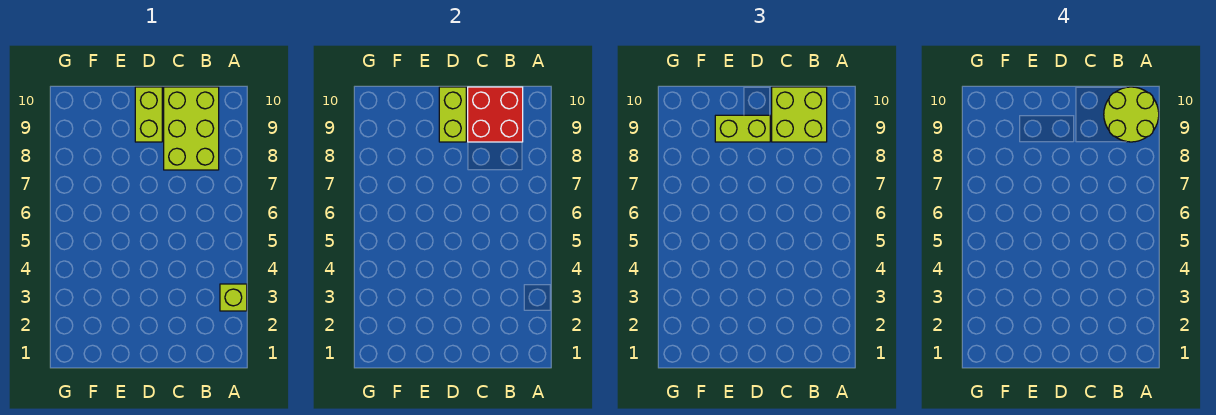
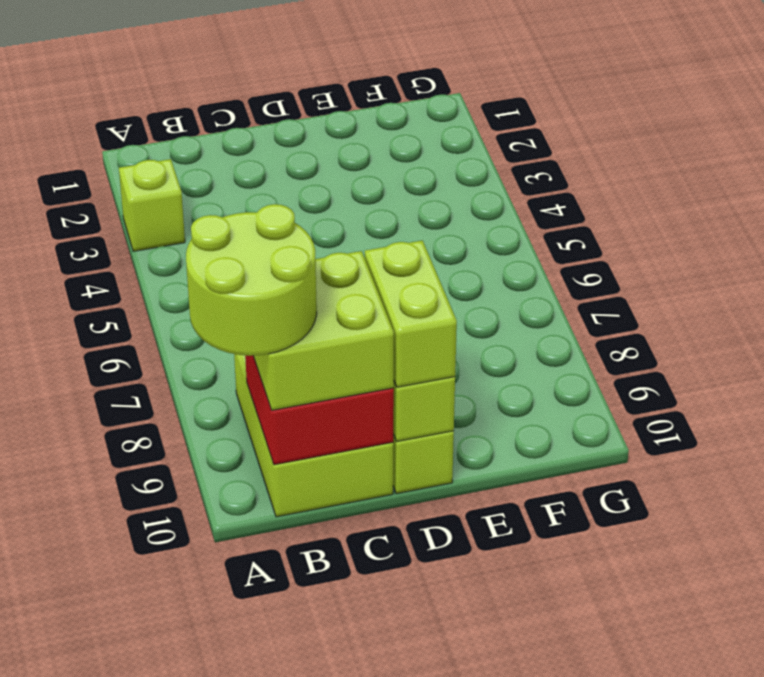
lime brick D9:E9 level 3 -> lime brick D9:D10 level 3

